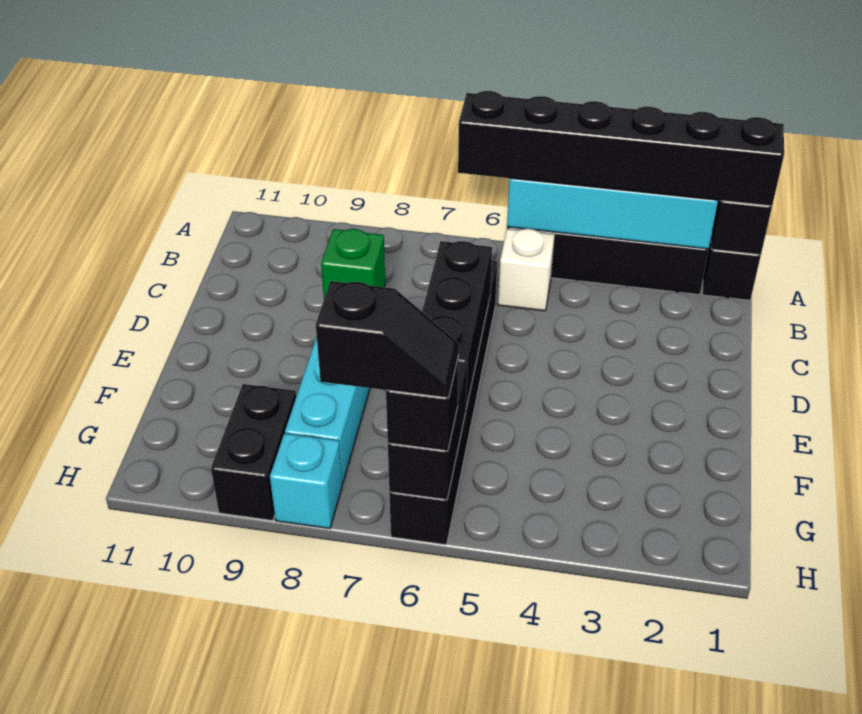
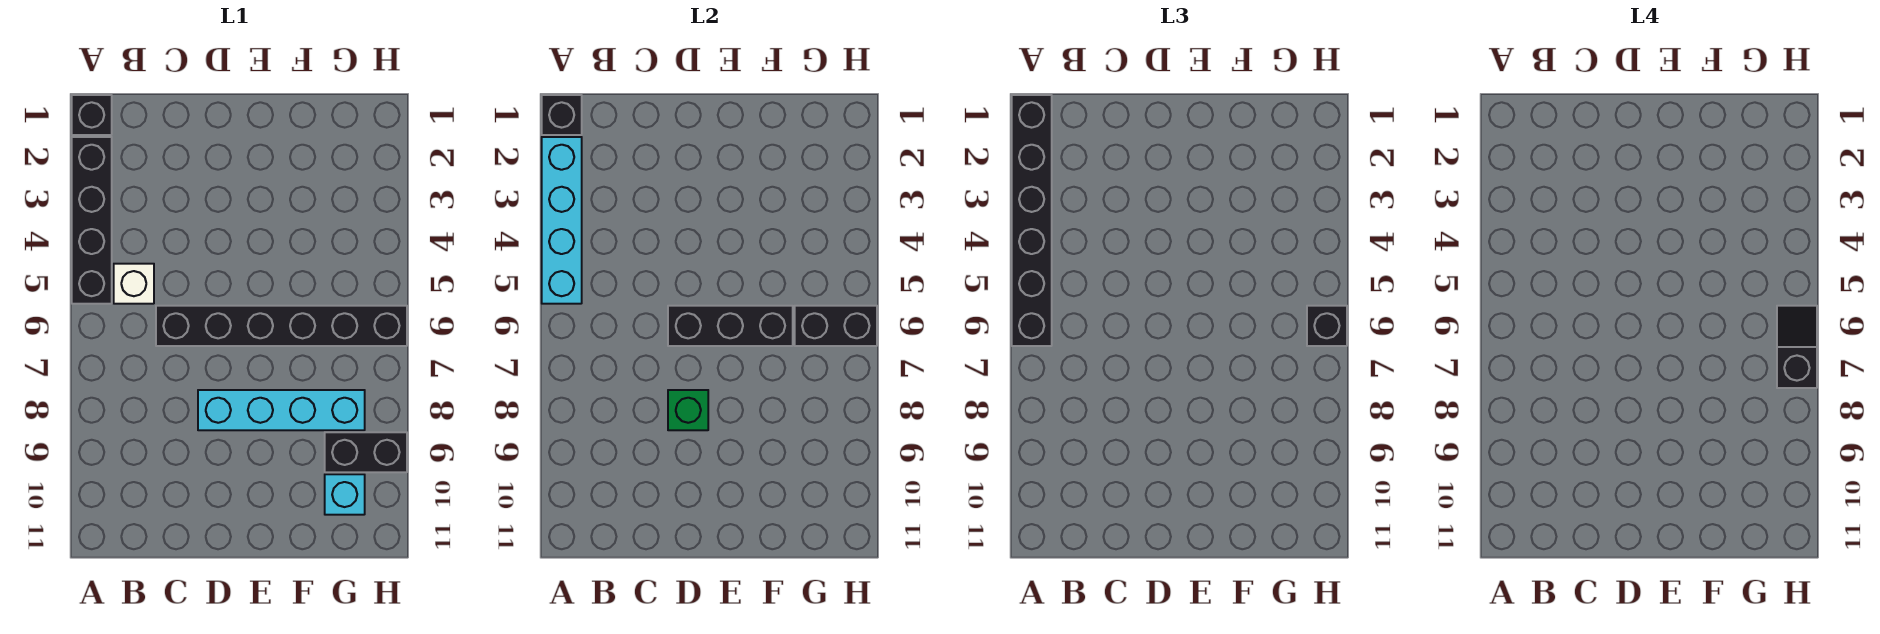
cyan brick H8 level 1 -> cyan brick G10 level 1

